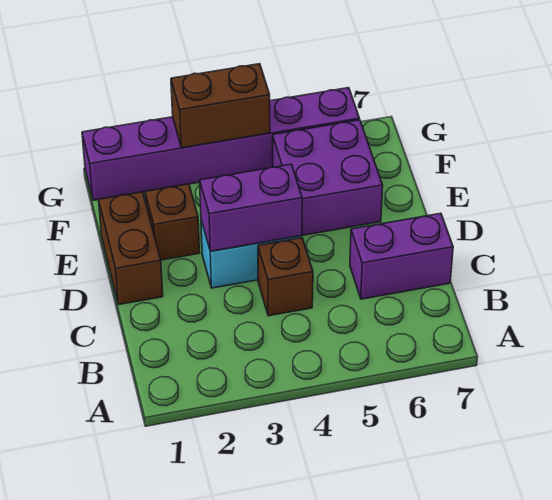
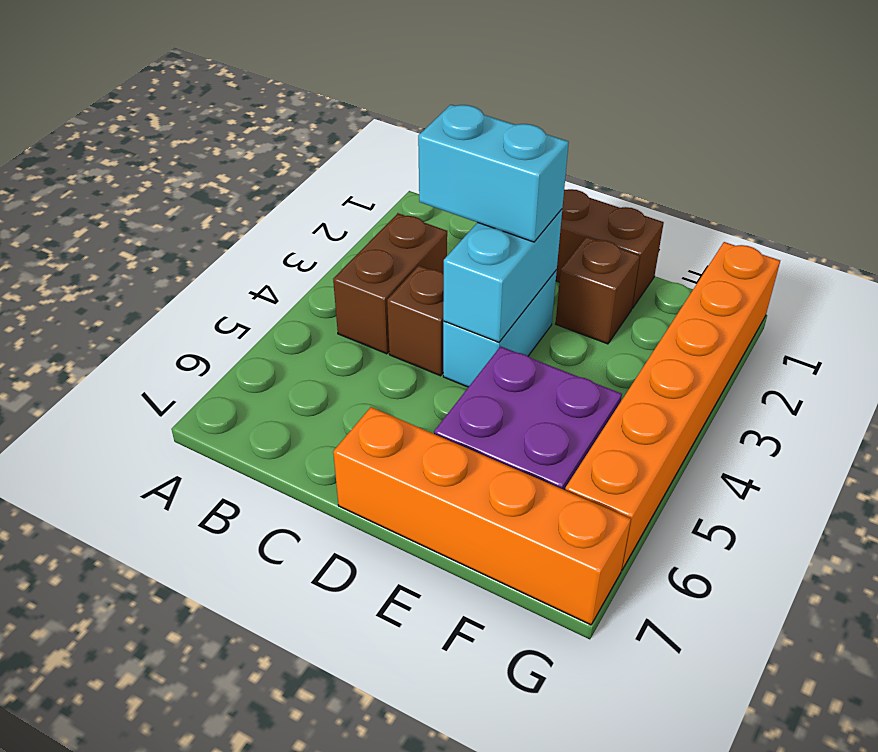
none -> cyan brick C3:D3 level 3
purple brick C6:C7 level 1 -> none
purple brick D3:D4 level 2 -> cyan brick D3:D4 level 2
none -> orange brick D7:G7 level 1
purple brick G1:G6 level 1 -> orange brick G1:G6 level 1
brown brick G3:G4 level 2 -> brown brick B3:B4 level 1

